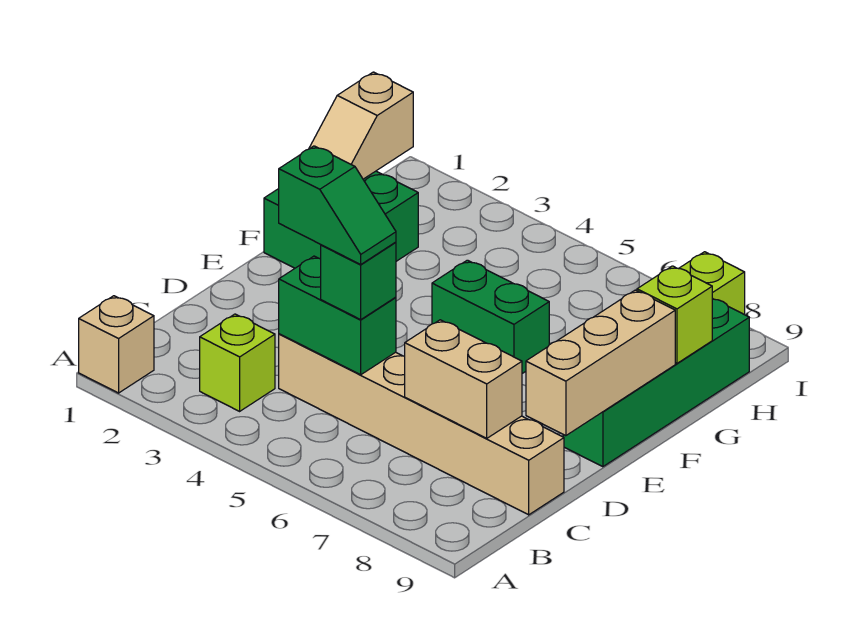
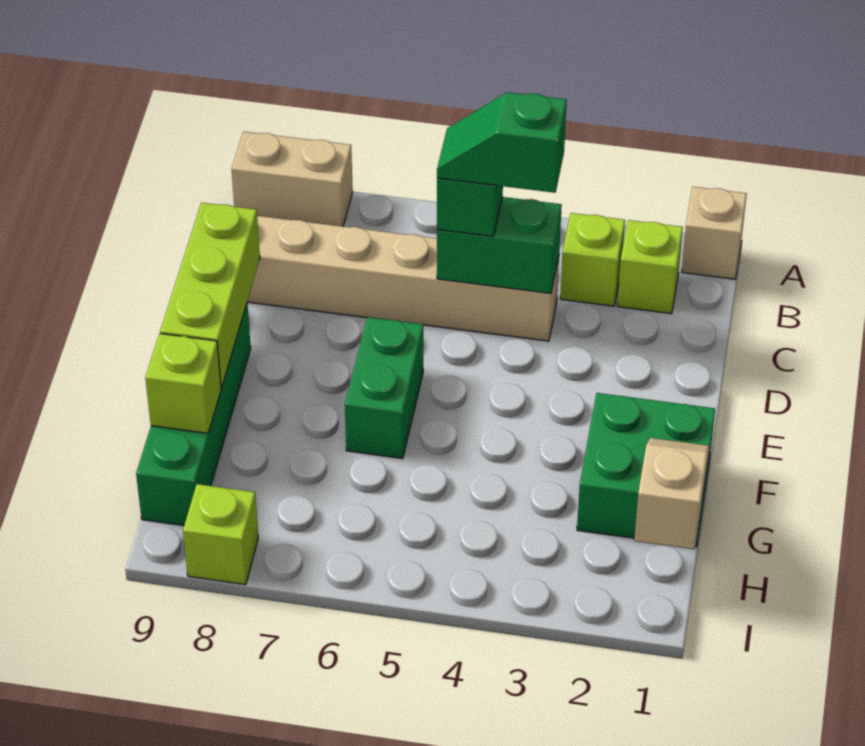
none -> lime brick B2 level 1
tan brick C7:C8 level 2 -> tan brick A8:A9 level 1
tan brick D9:F9 level 2 -> lime brick D9:F9 level 2
green brick F5:F6 level 1 -> green brick E6:F6 level 1

